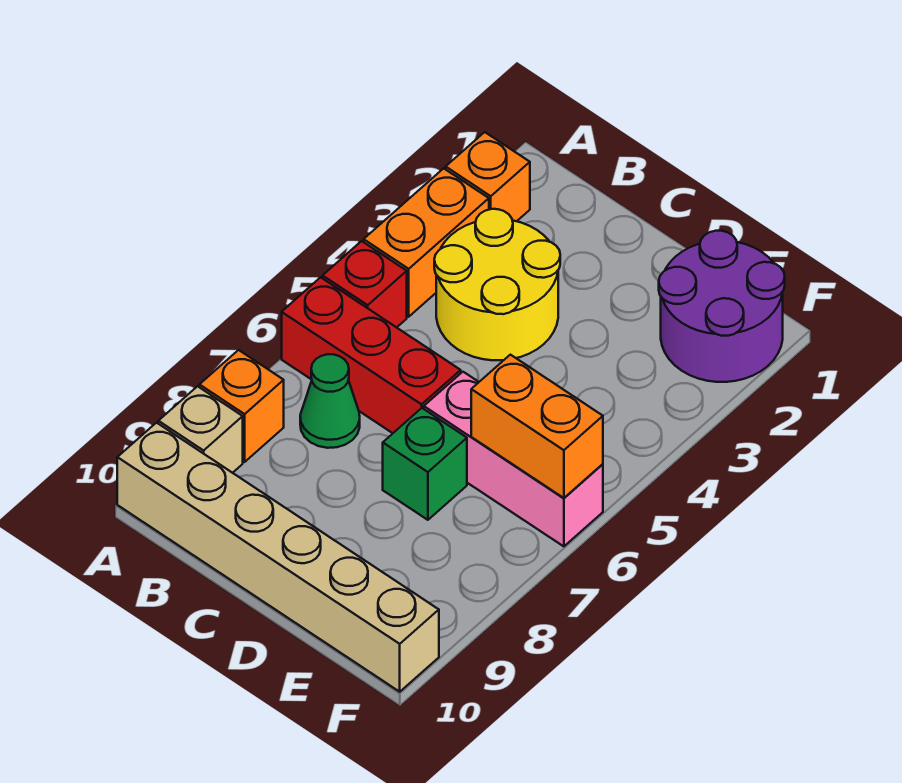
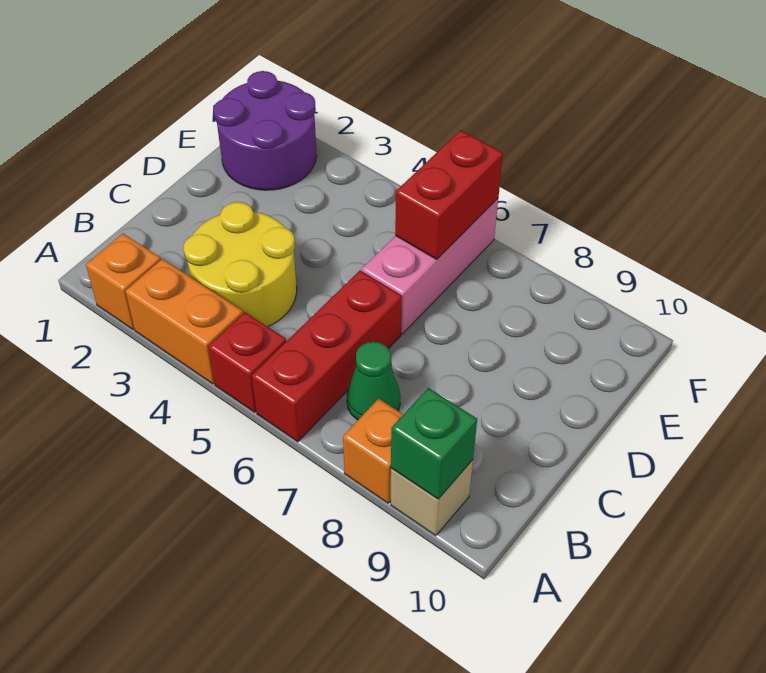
tan brick A10:F10 level 1 -> none
green brick D7 level 1 -> green brick A9 level 2
orange brick E6:F6 level 2 -> red brick E6:F6 level 2

